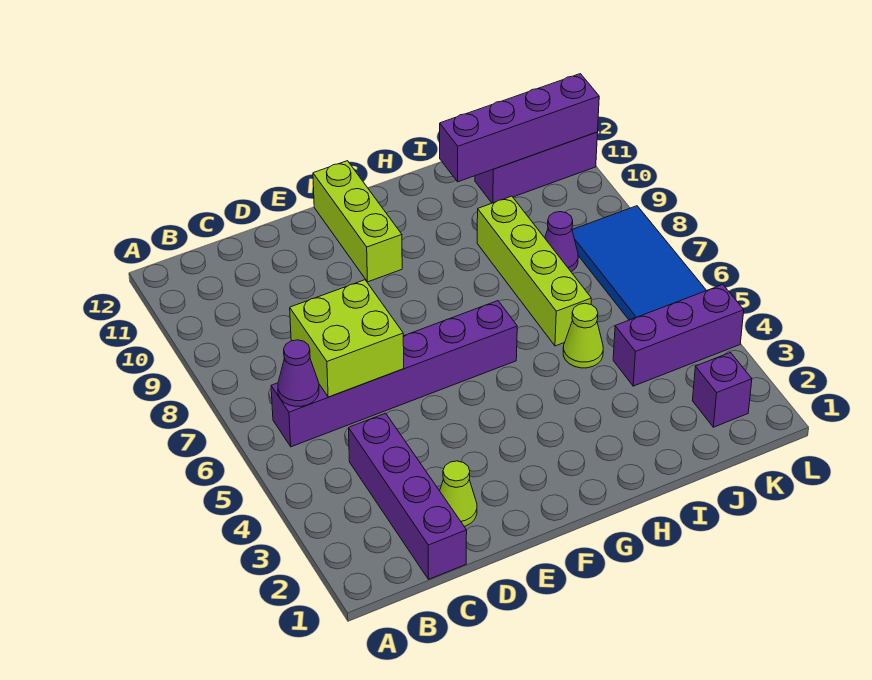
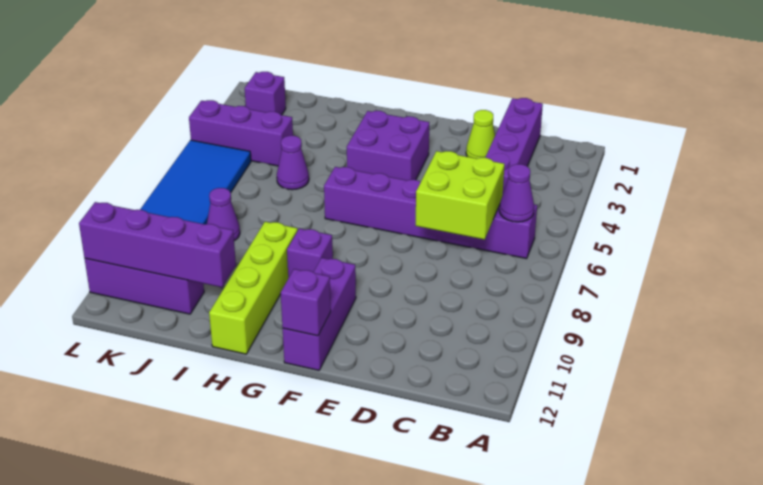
none -> purple brick F3:G4 level 1
lime brick F10:F12 level 1 -> purple brick F10:F12 level 1
none -> purple brick F12 level 2
none -> purple brick G9 level 1
lime cone I5 level 1 -> purple cone I5 level 1
lime brick I6:I9 level 1 -> lime brick H9:H12 level 1

